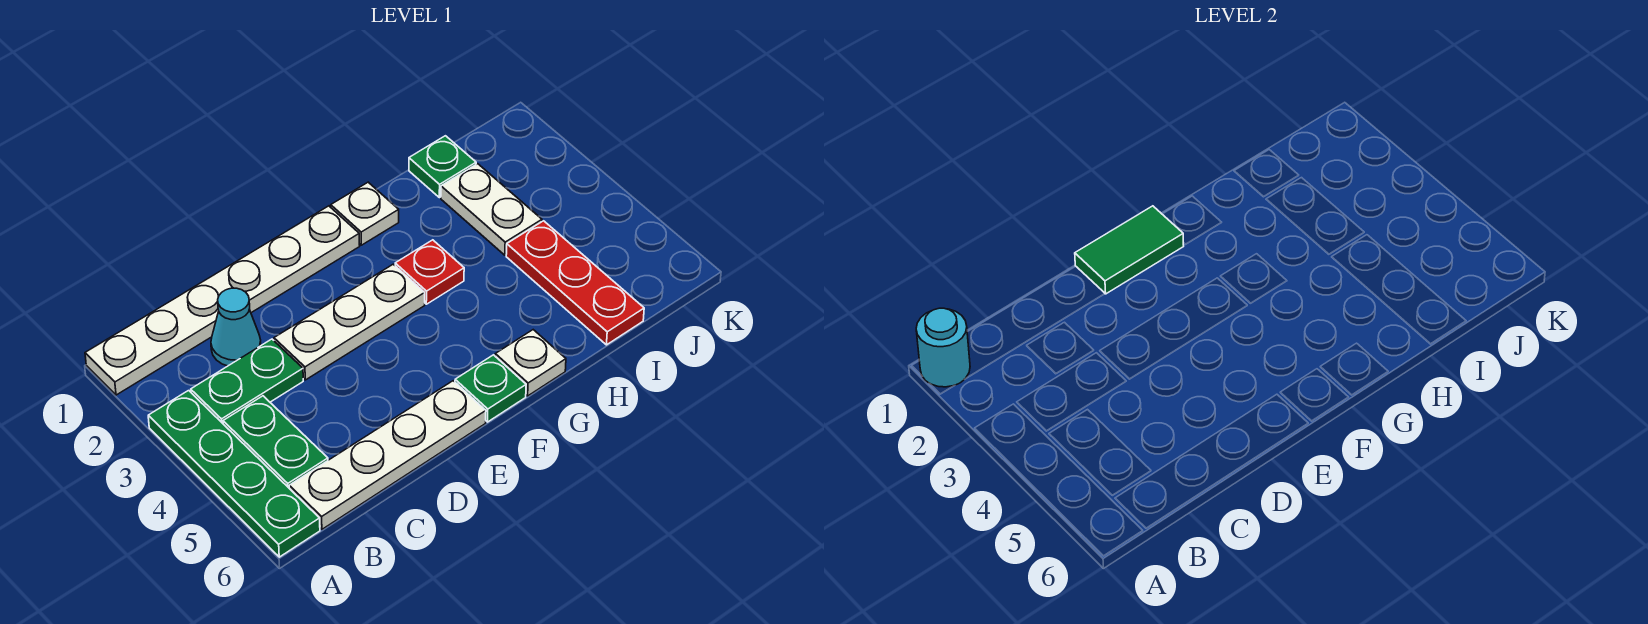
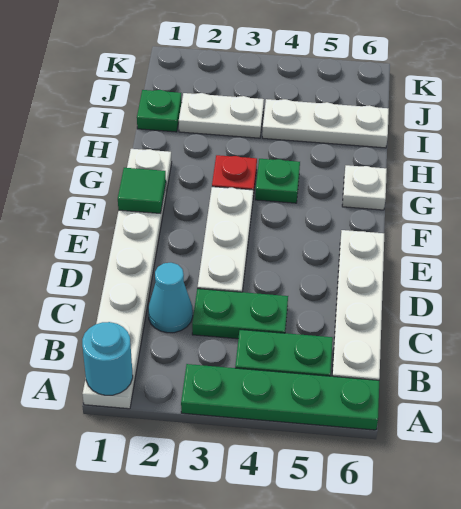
green plate B3:C3 level 1 -> green plate C3:C4 level 1
green tile E1:F1 level 2 -> green tile F1 level 2
green plate F6 level 1 -> green plate G4 level 1
red plate I4:I6 level 1 -> white plate I4:I6 level 1

